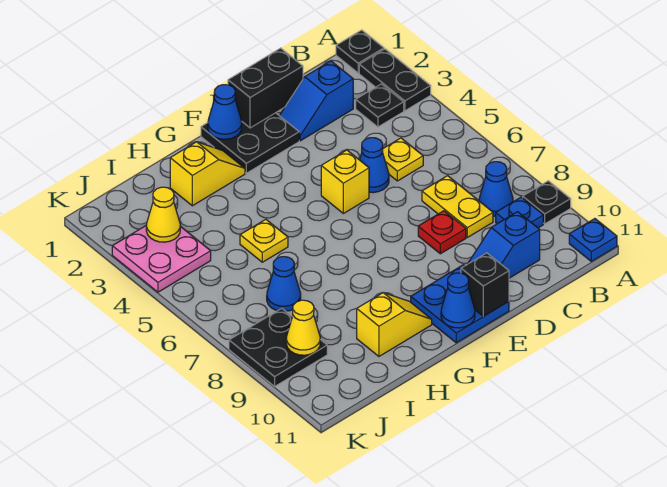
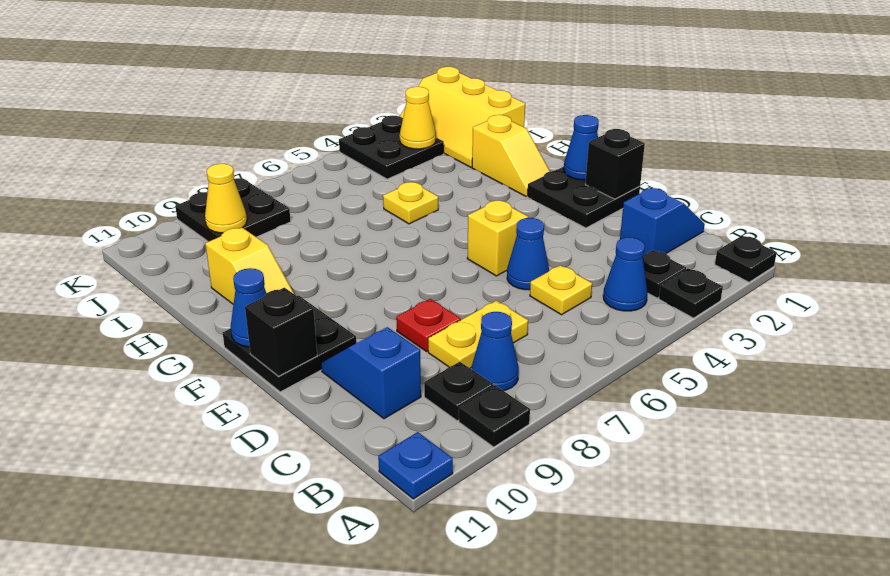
black plate A2:A3 level 1 -> black plate A3 level 1
blue plate B9 level 1 -> black plate B9 level 1
blue slope C2:D2 level 1 top C -> blue slope C1:C2 level 1 top 2
black brick D1:E1 level 2 -> black brick E1 level 2
blue plate E10:F11 level 1 -> black plate E10:F11 level 1
none -> yellow slope I1:K2 level 1 top 1
blue cone I7 level 1 -> blue cone B4 level 1
pink plate J3:K4 level 1 -> black plate J3:K4 level 1

